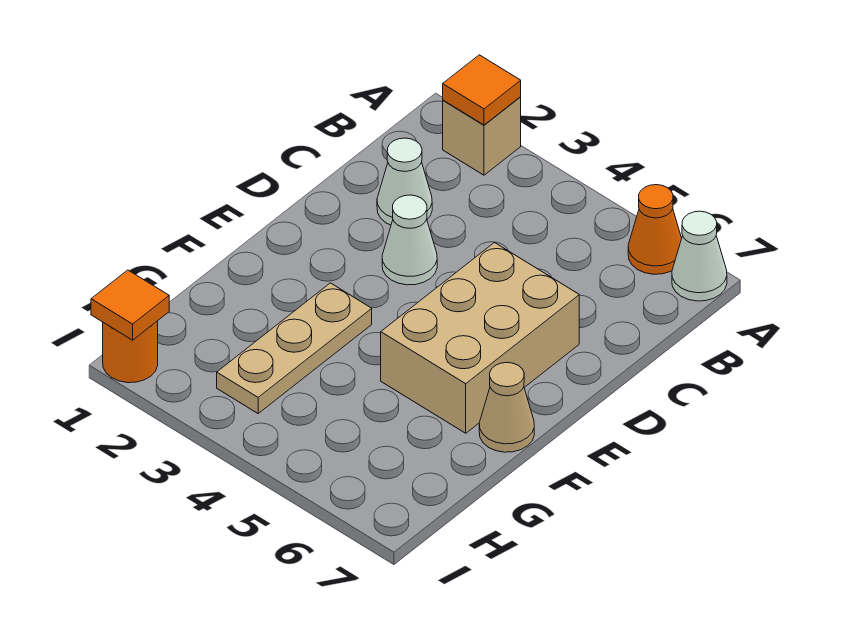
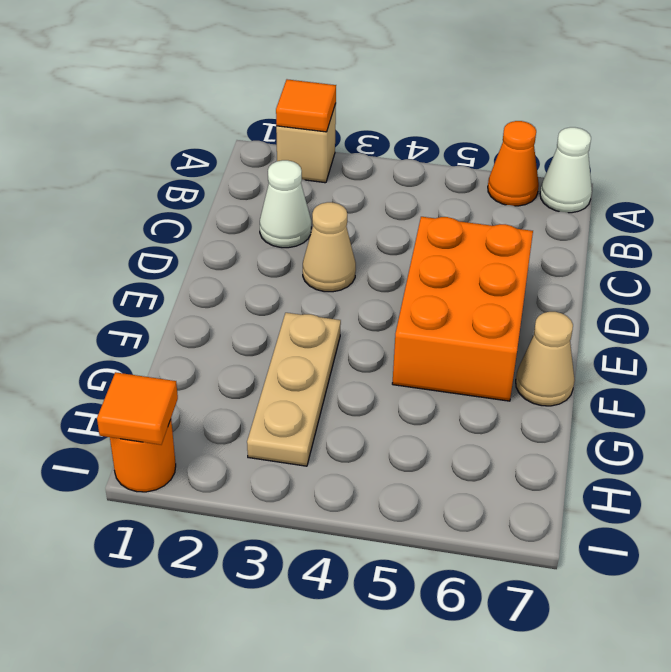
white cone D3 level 1 -> tan cone D3 level 1
tan brick D5:F6 level 1 -> orange brick D5:F6 level 1

